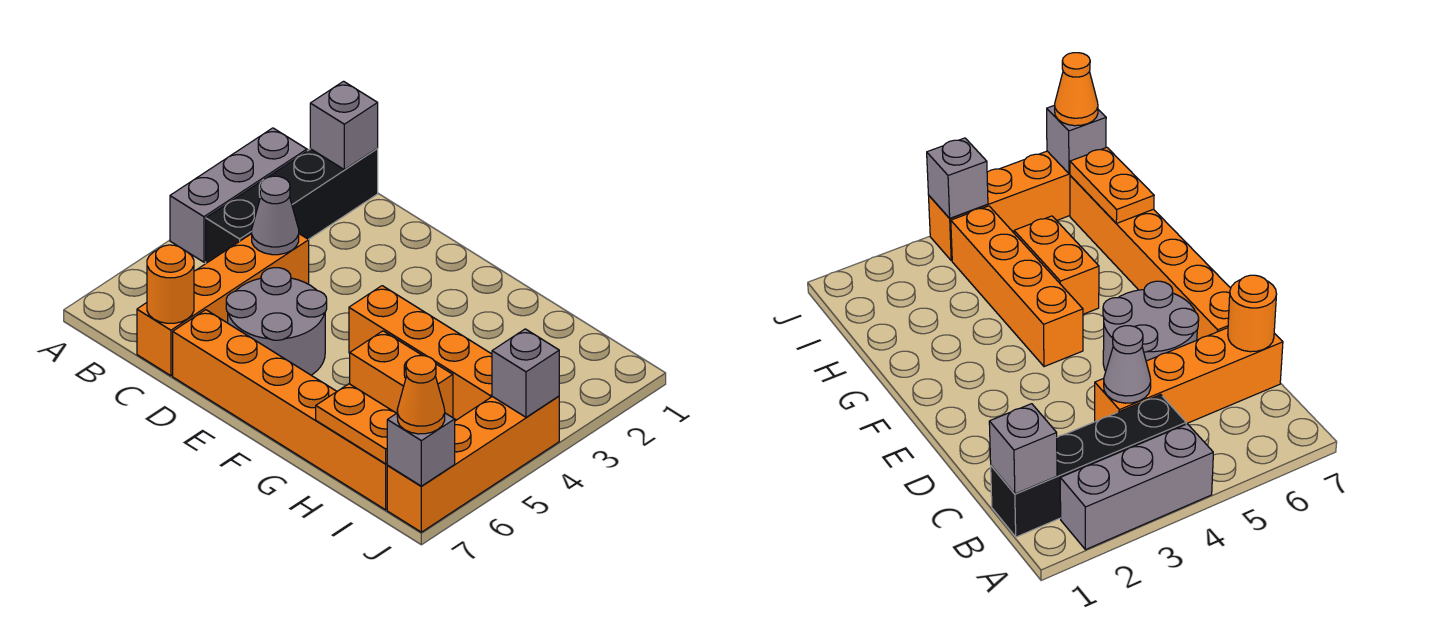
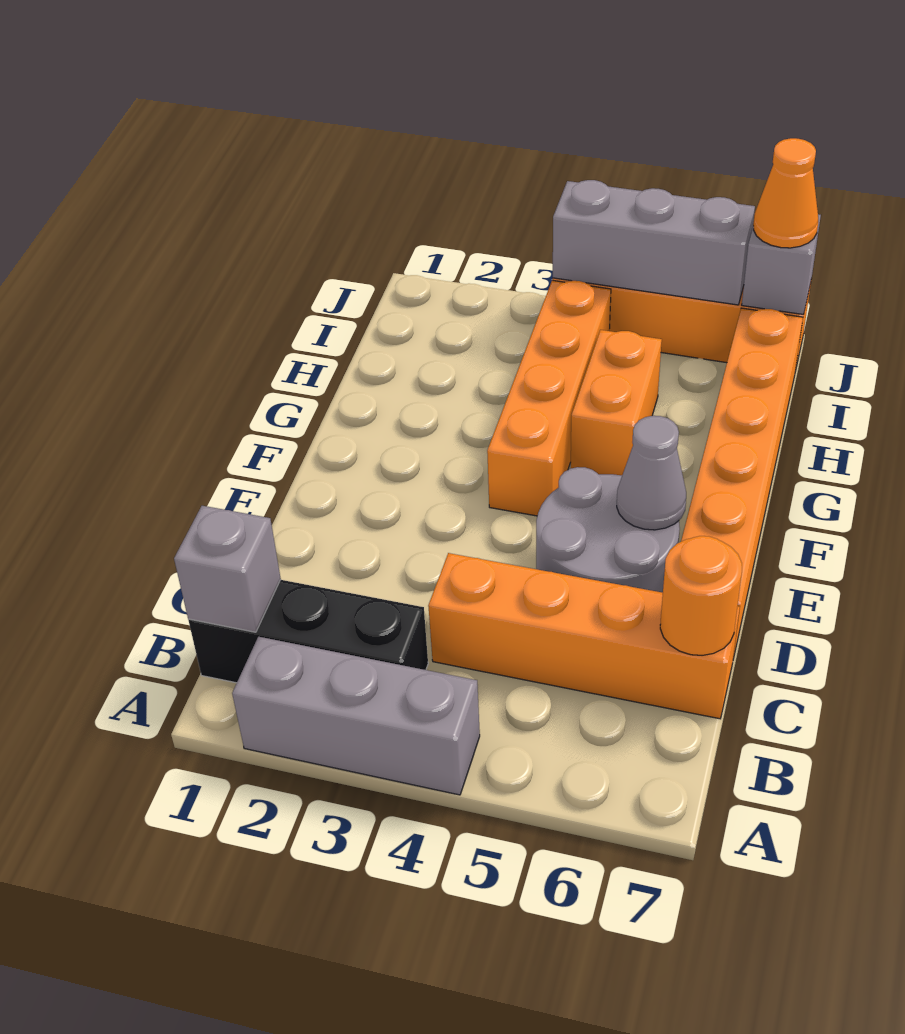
black brick B1:B4 level 1 -> black brick B1:B3 level 1
grey cone C4 level 2 -> grey cone E6 level 2
orange plate H7:I7 level 2 -> none
grey brick J4 level 2 -> grey brick J4:J6 level 2

